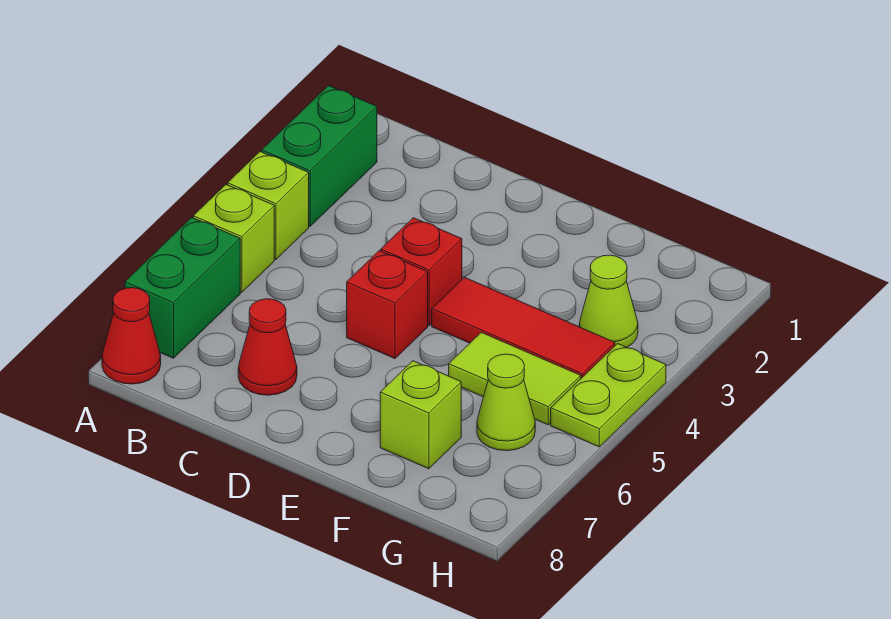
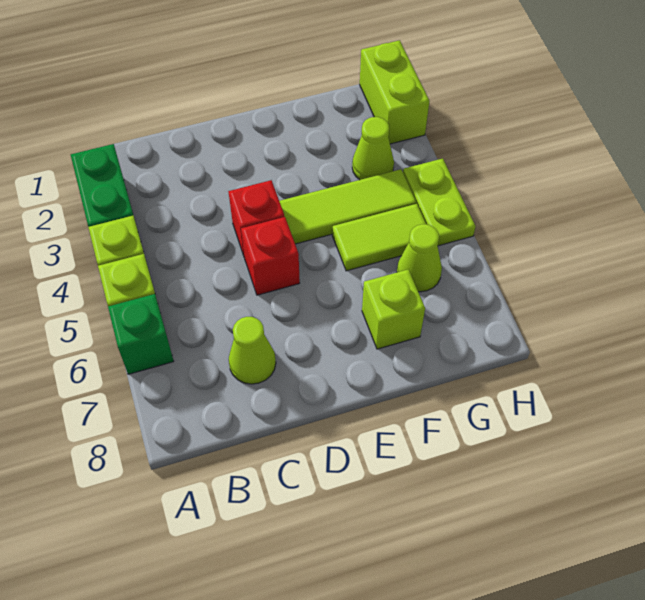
green brick A6:A7 level 1 -> green brick A6 level 1
red cone A8 level 1 -> none
red cone C7 level 1 -> lime cone C7 level 1
red tile E4:G4 level 1 -> lime tile E4:G4 level 1
none -> lime brick H1:H2 level 1

